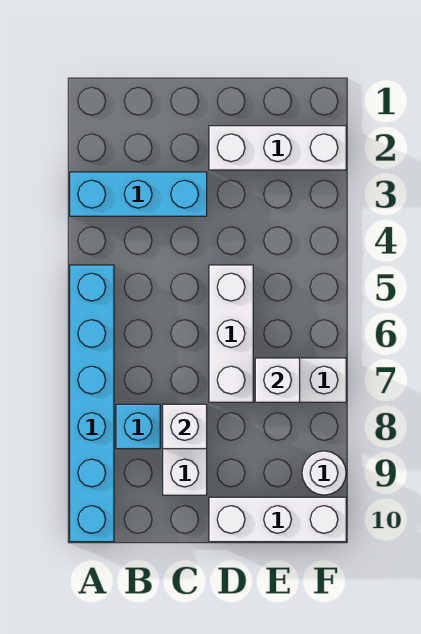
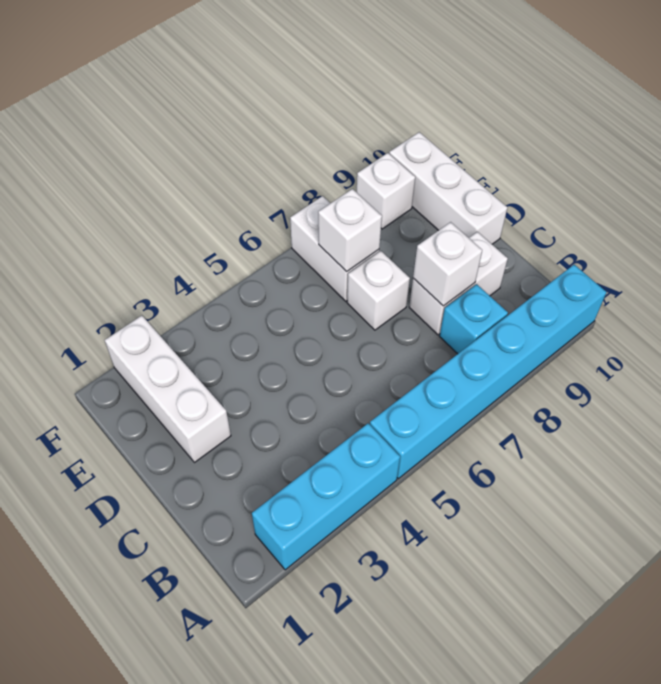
cyan brick A3:C3 level 1 -> cyan brick A2:A4 level 1
white brick D5:D7 level 1 -> white brick D7 level 1
white round brick F9 level 1 -> white brick F9 level 1

